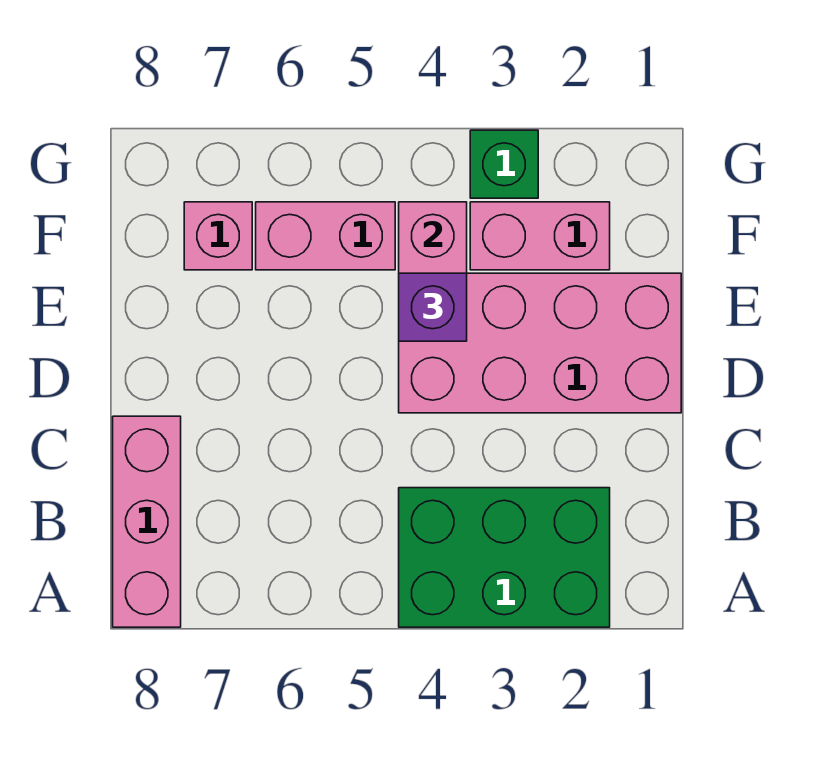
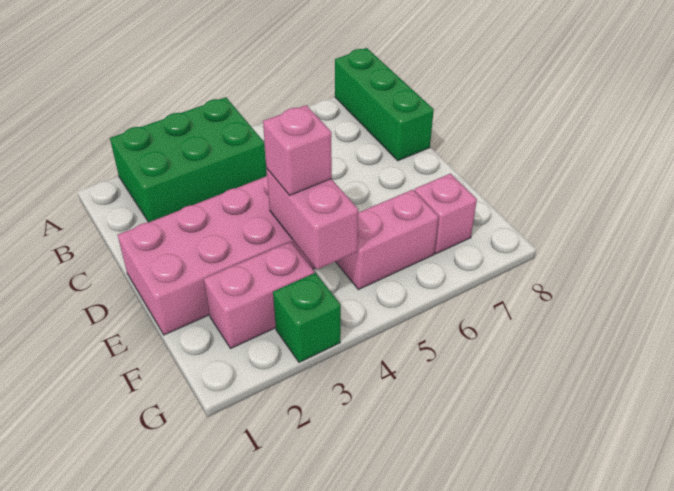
pink brick A8:C8 level 1 -> green brick A8:C8 level 1
purple brick E4 level 3 -> pink brick E4 level 3

